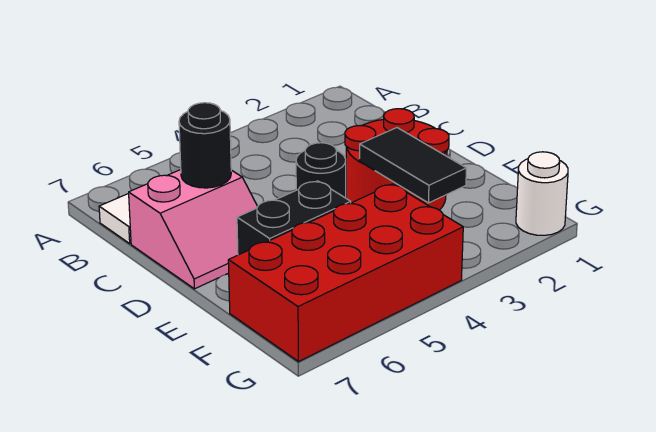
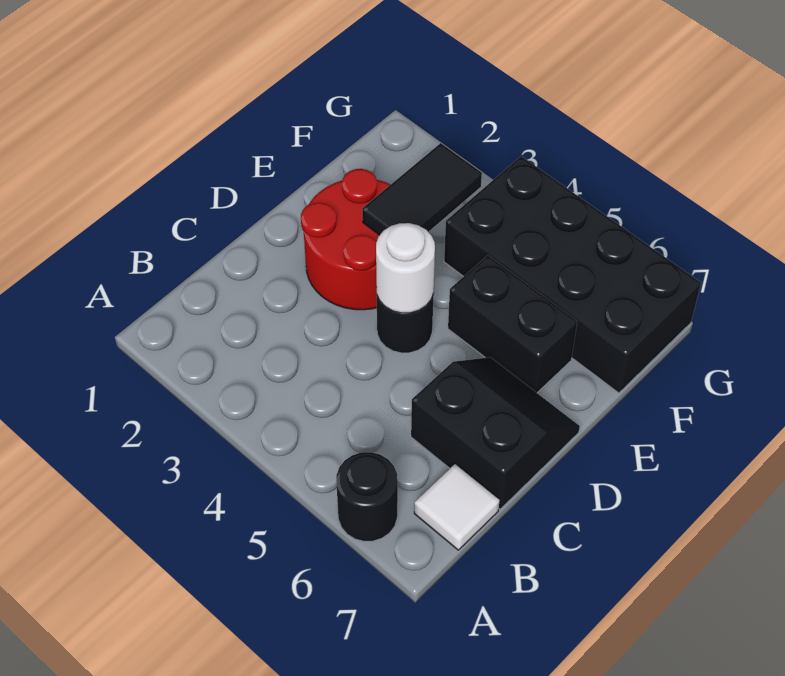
pink slope C6:D7 level 1 top C -> black slope C6:D7 level 1 top C
black round brick C6 level 2 -> black round brick A6 level 1
red brick F4:G7 level 1 -> black brick F4:G7 level 1
white round brick G1 level 1 -> white round brick D4 level 2

